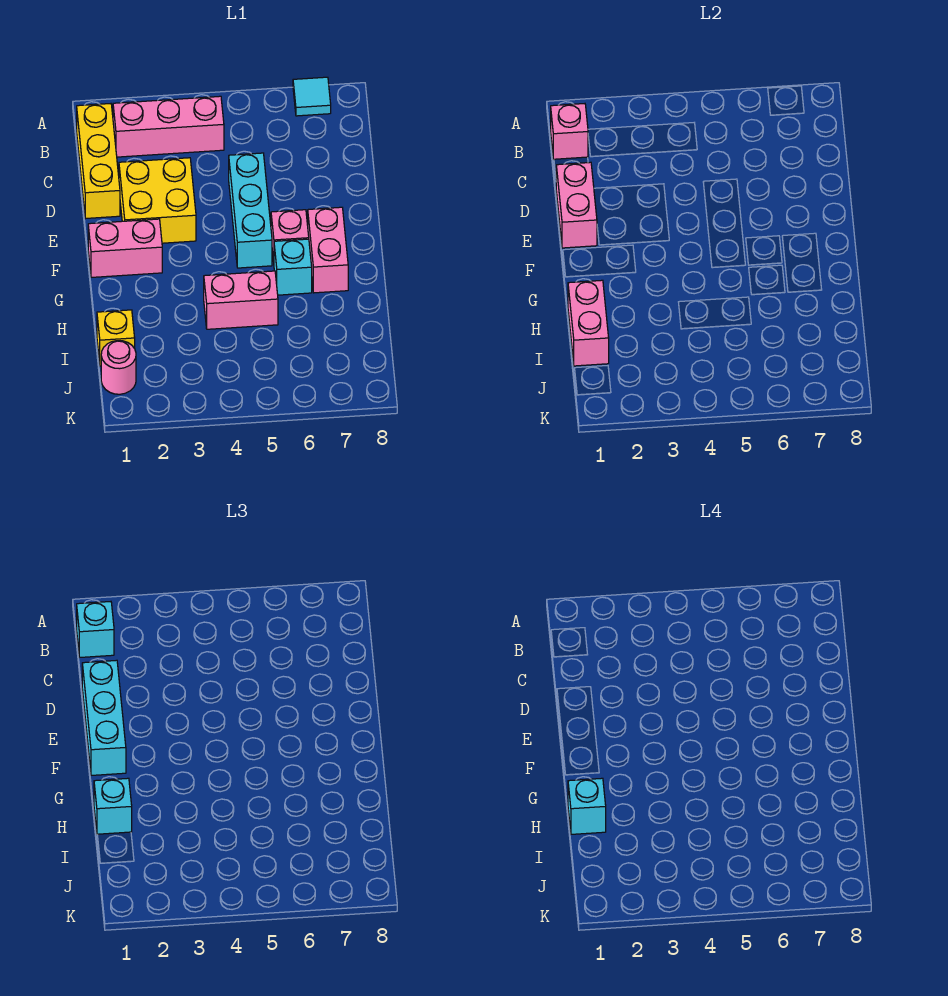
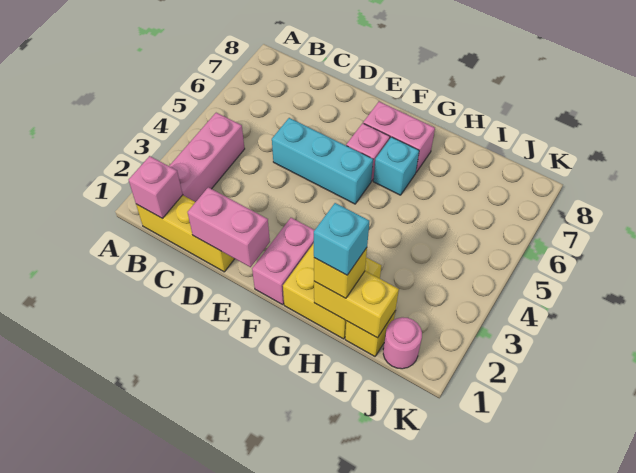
cyan tile A7 level 1 -> none
cyan brick B1 level 3 -> none
cyan brick D1:F1 level 3 -> none
yellow brick D2:E3 level 1 -> yellow brick G1:H2 level 1
pink brick H1:I1 level 2 -> yellow brick H1:I1 level 2
cyan brick H1 level 3 -> yellow brick H1 level 3
pink brick H4:H5 level 1 -> none

